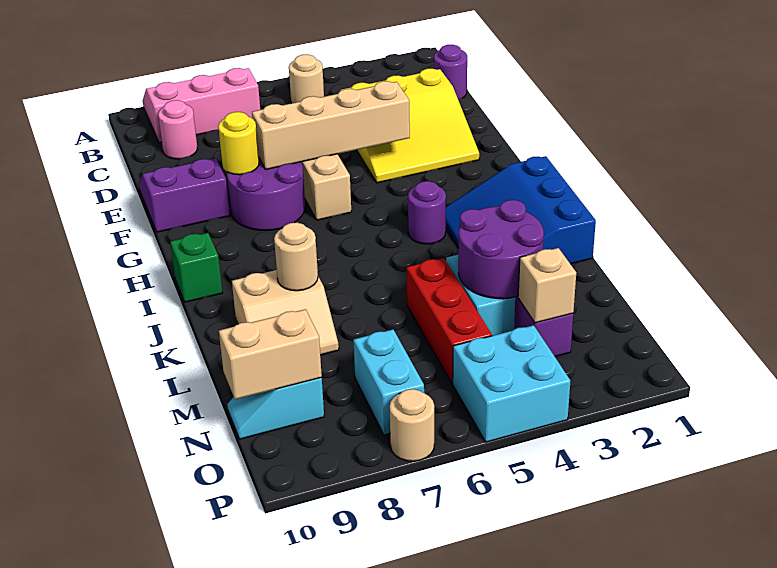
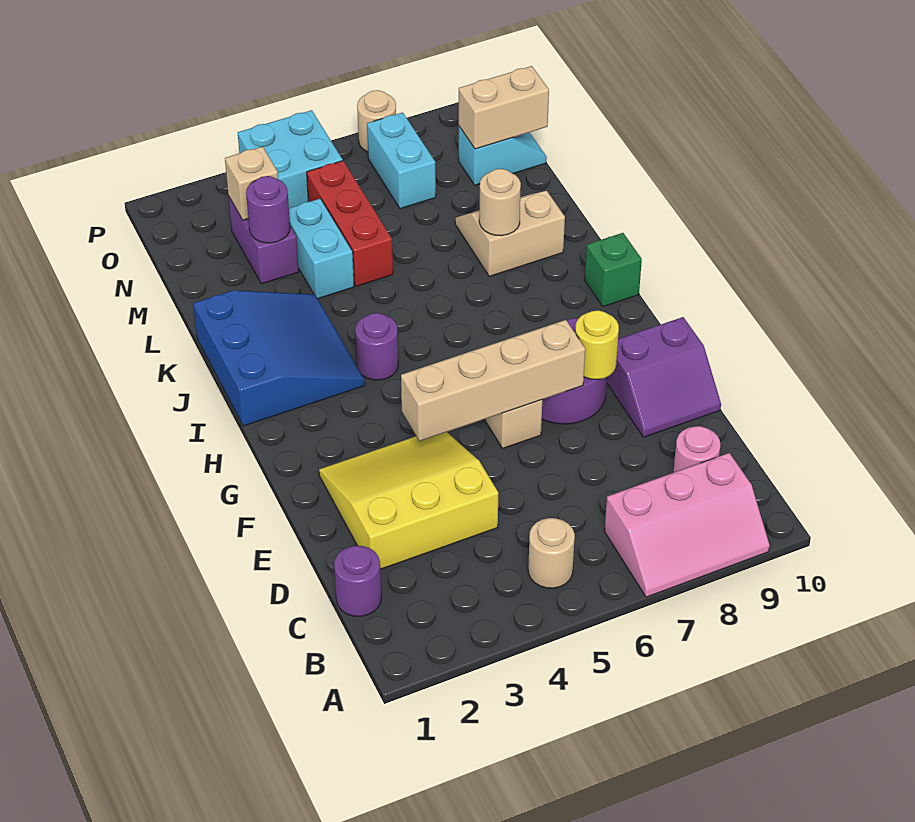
purple round brick L3:M4 level 2 -> purple round brick M3 level 2

